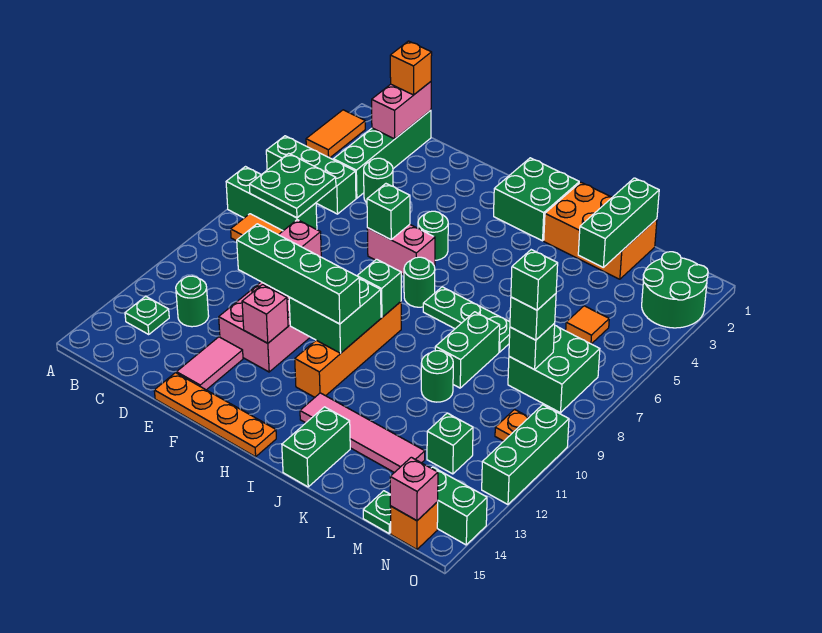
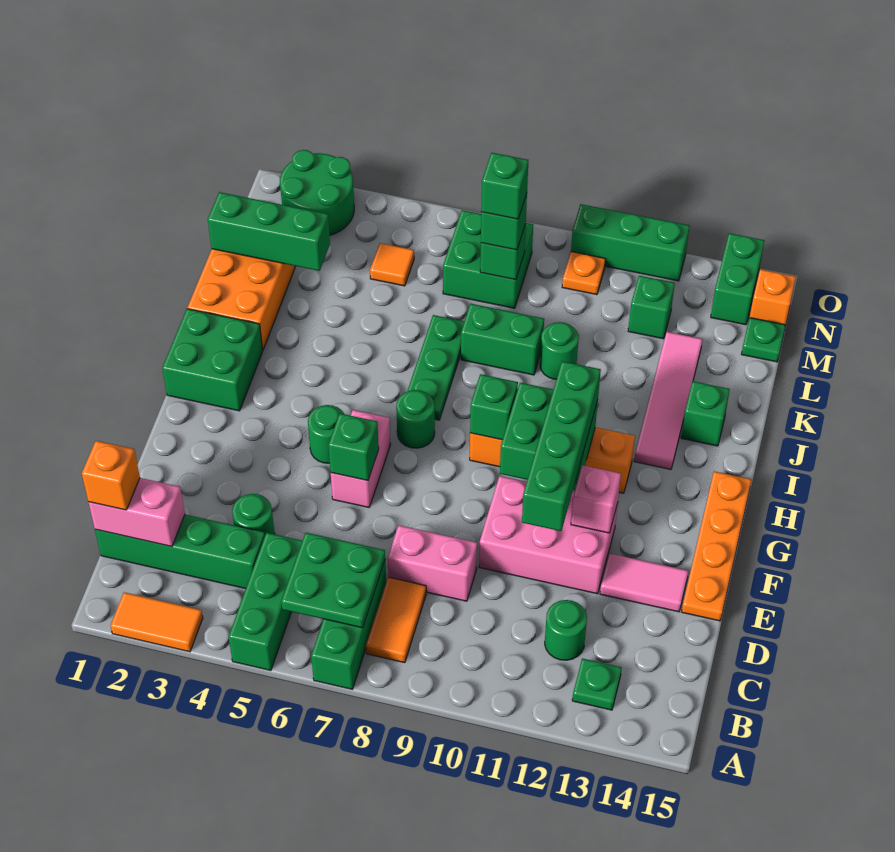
green brick J14:J15 level 1 -> green brick J14 level 1
pink brick N15 level 2 -> none

